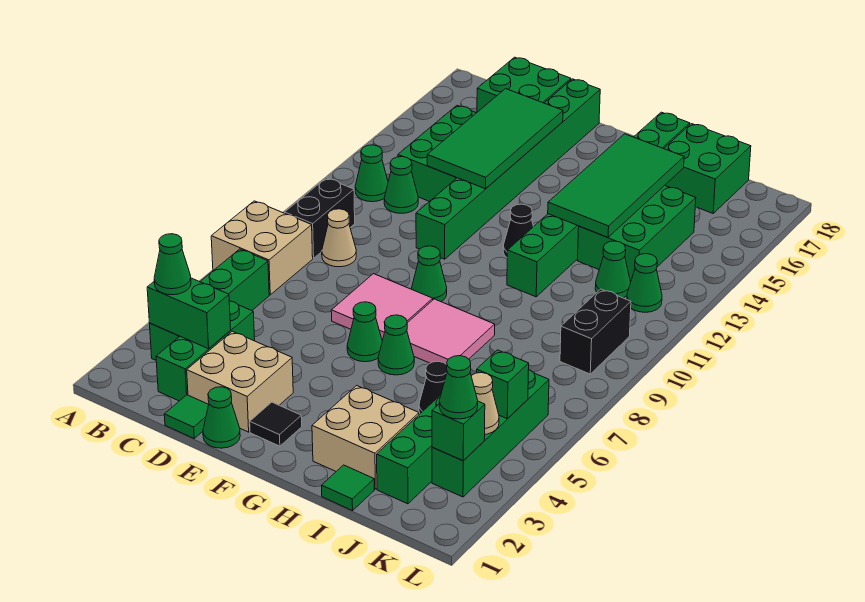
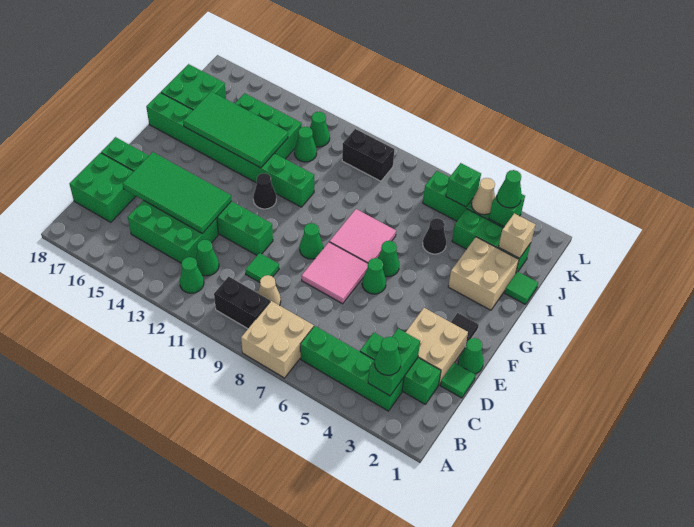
none -> green tile D10 level 1
none -> tan brick J2 level 2

